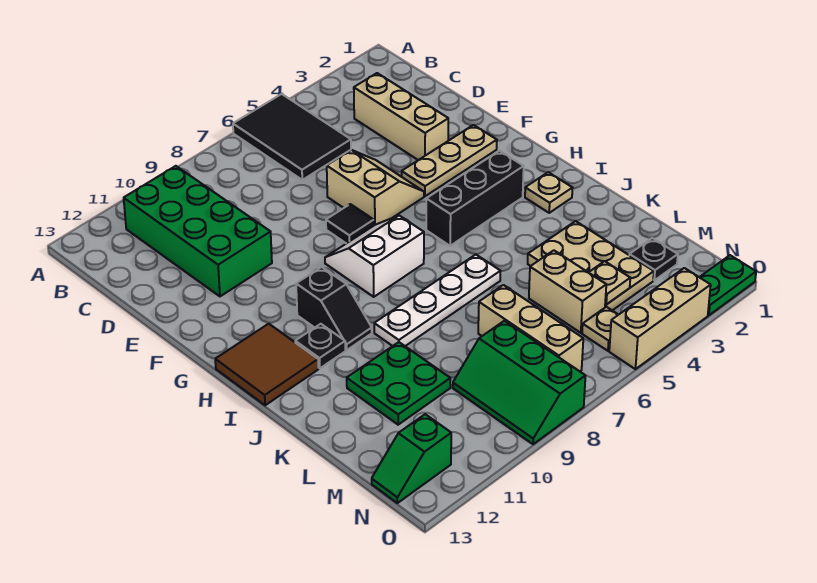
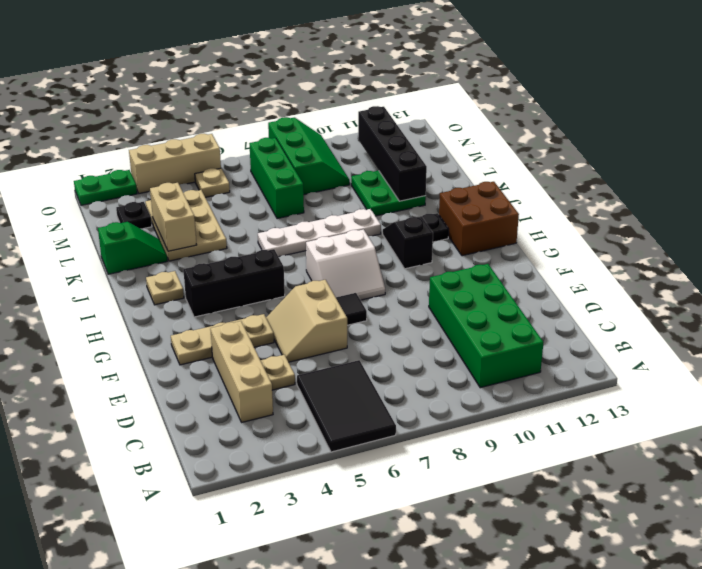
brown tile H12:I13 level 1 -> brown brick H12:I13 level 1
none -> black brick K11:N11 level 2
tan brick L5:M5 level 1 -> tan brick K3:L3 level 2
tan brick L7:N7 level 1 -> green brick L7:N7 level 1
tan plate M4 level 2 -> tan plate D4 level 1
green slope N12:N13 level 1 top 12 -> green slope K1:K2 level 1 top 1

